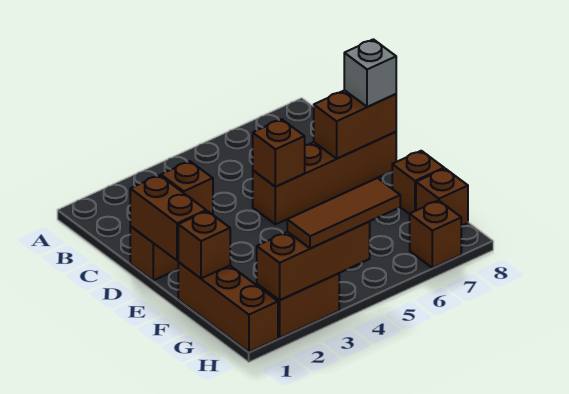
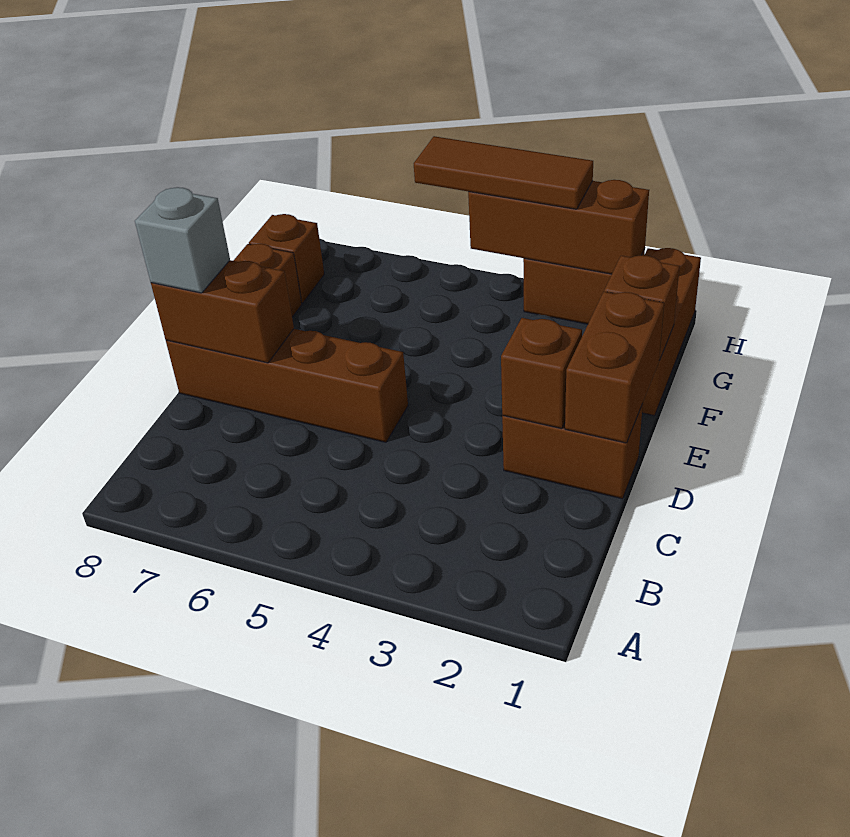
brown brick D5 level 2 -> none
brown brick H7 level 1 -> none

